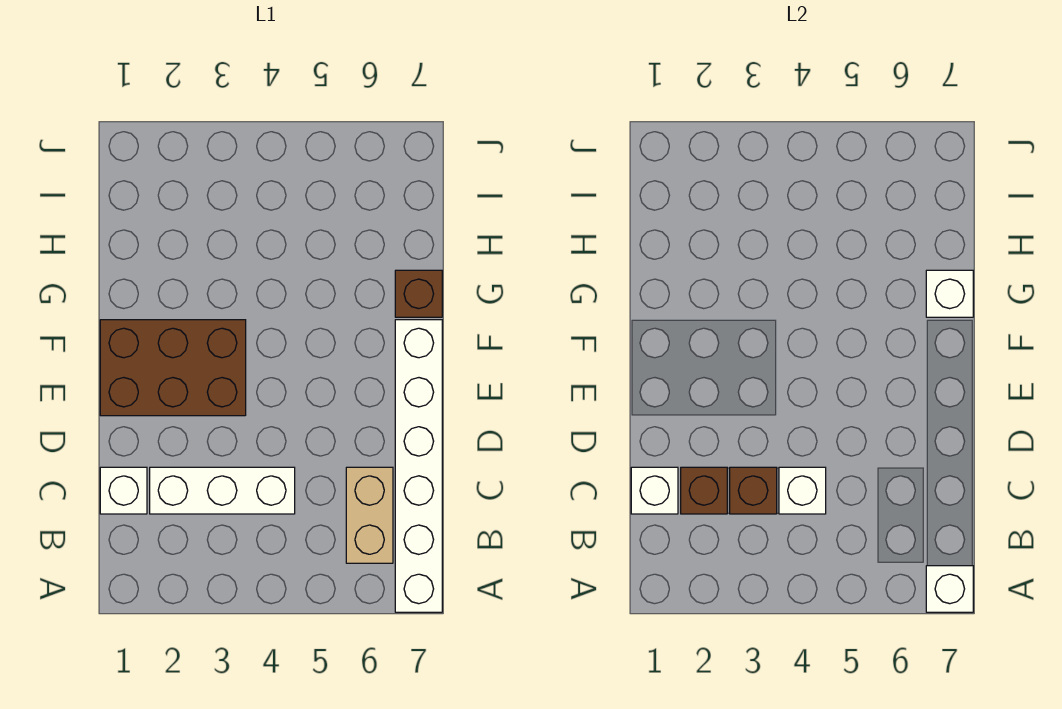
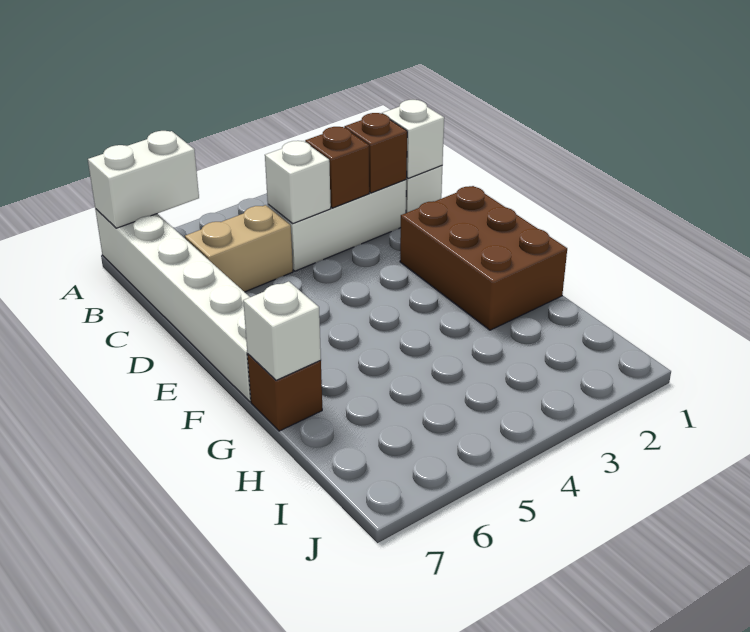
white brick A7 level 2 -> white brick A6:A7 level 2
tan brick B6:C6 level 1 -> tan brick C5:C6 level 1
brown brick E1:F3 level 1 -> brown brick E1:G2 level 1

